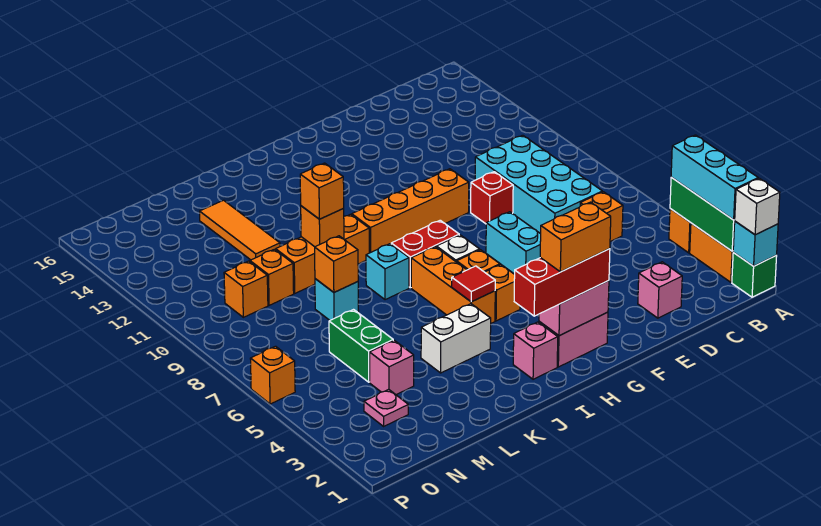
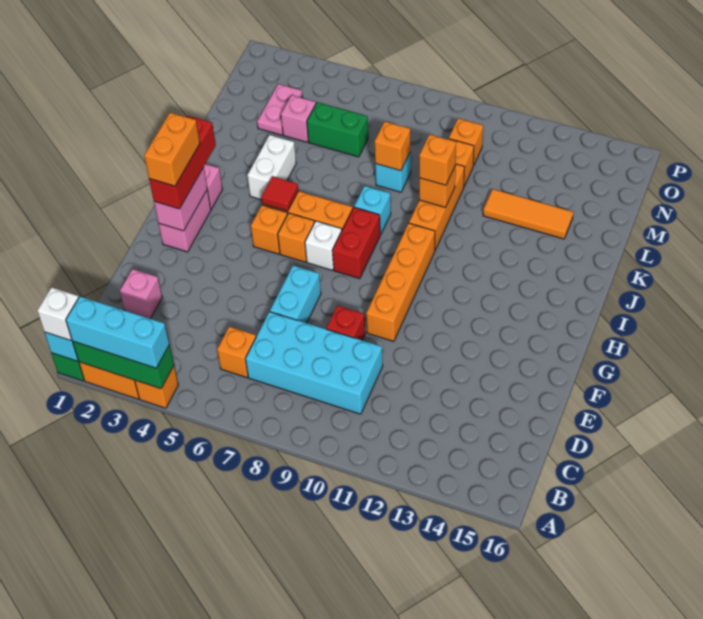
cyan brick F6:F7 level 1 -> cyan brick E7:F7 level 1
pink plate N3 level 1 -> pink plate M3:N3 level 1
orange brick P6 level 1 -> none

